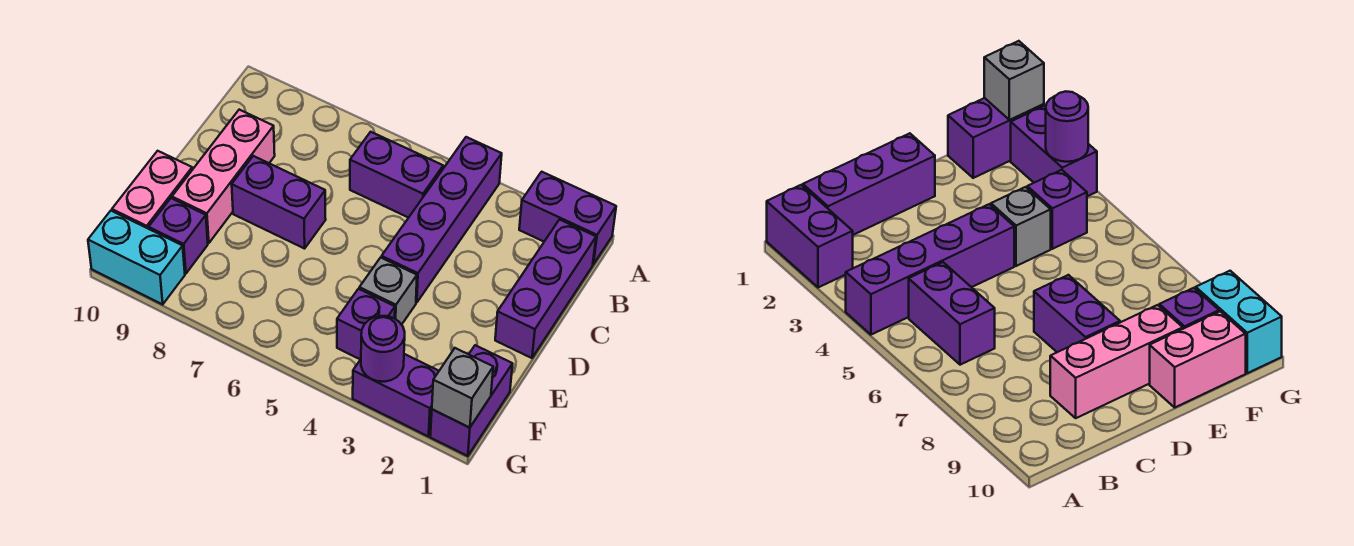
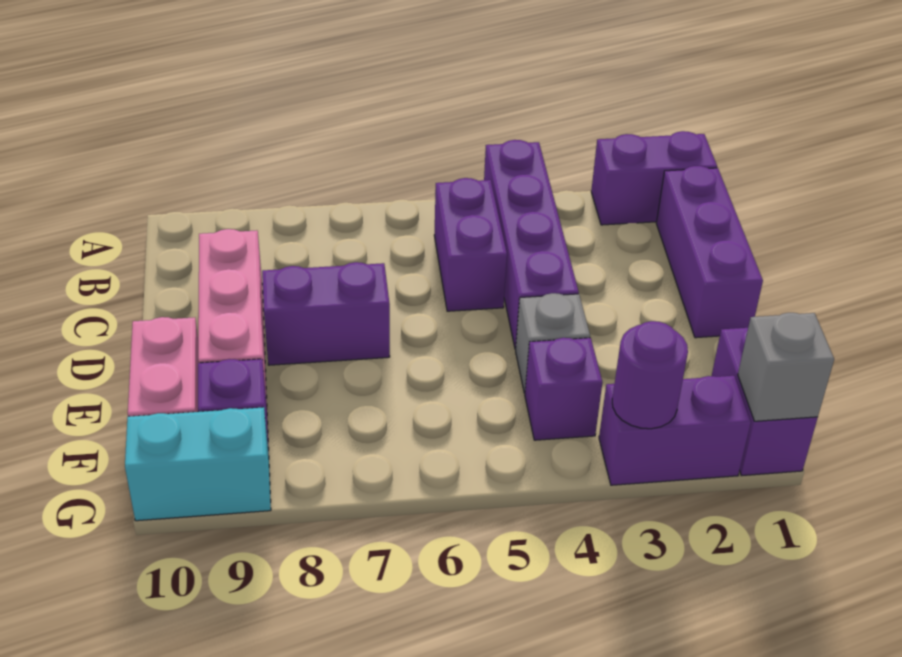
purple brick B5:B6 level 1 -> purple brick B5:C5 level 1

